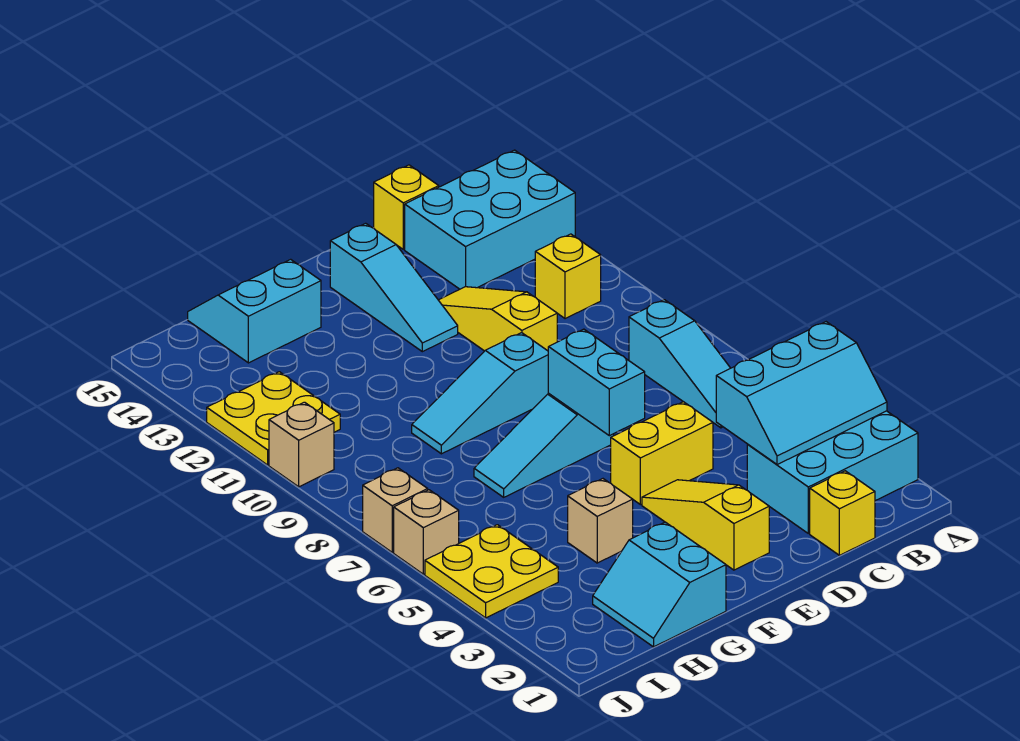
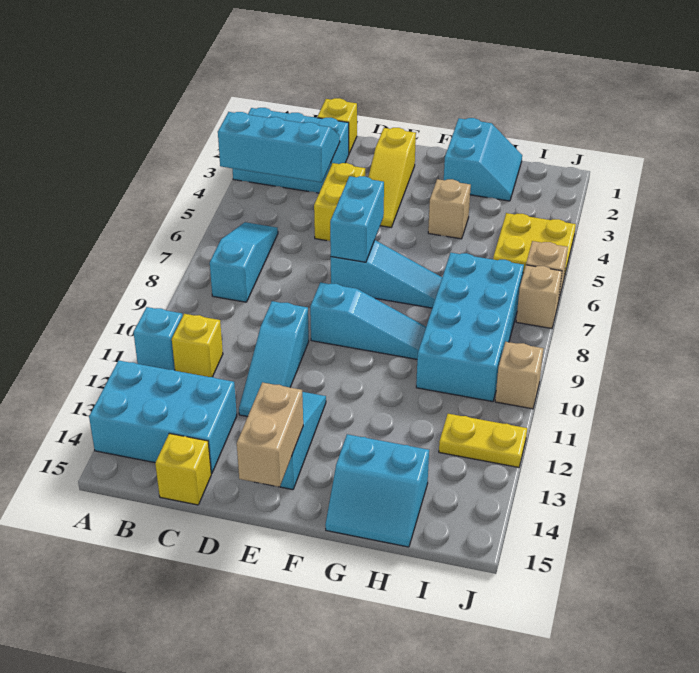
none -> cyan brick A11 level 1
yellow brick D5:E5 level 1 -> yellow brick D4:D5 level 1
yellow slope D10:D12 level 1 top 10 -> cyan slope D10:D12 level 1 top 10
none -> tan brick E14:E15 level 2
none -> cyan brick H7:I10 level 1
yellow plate I11:J12 level 1 -> yellow plate I12:J12 level 1

